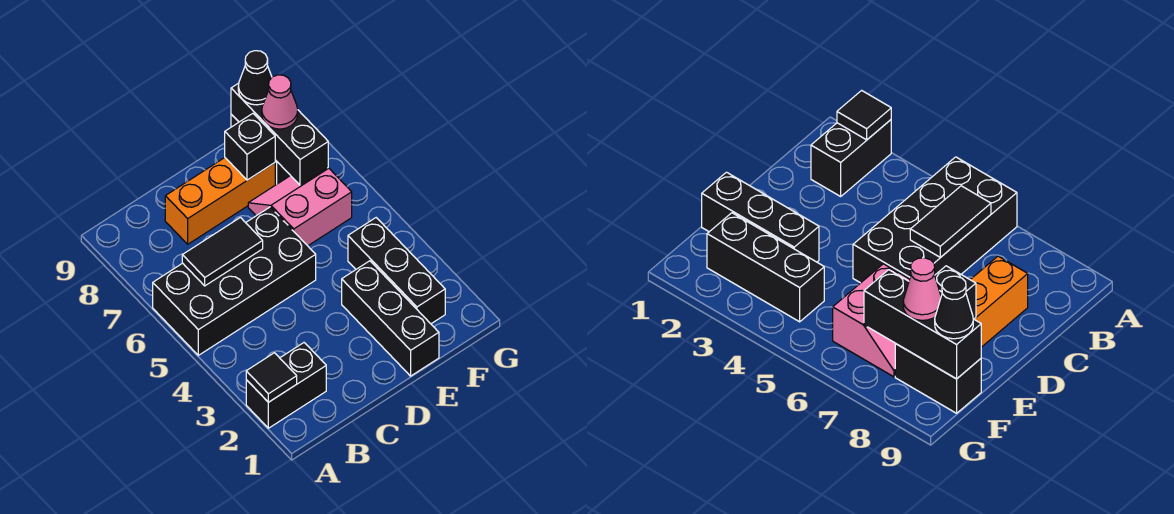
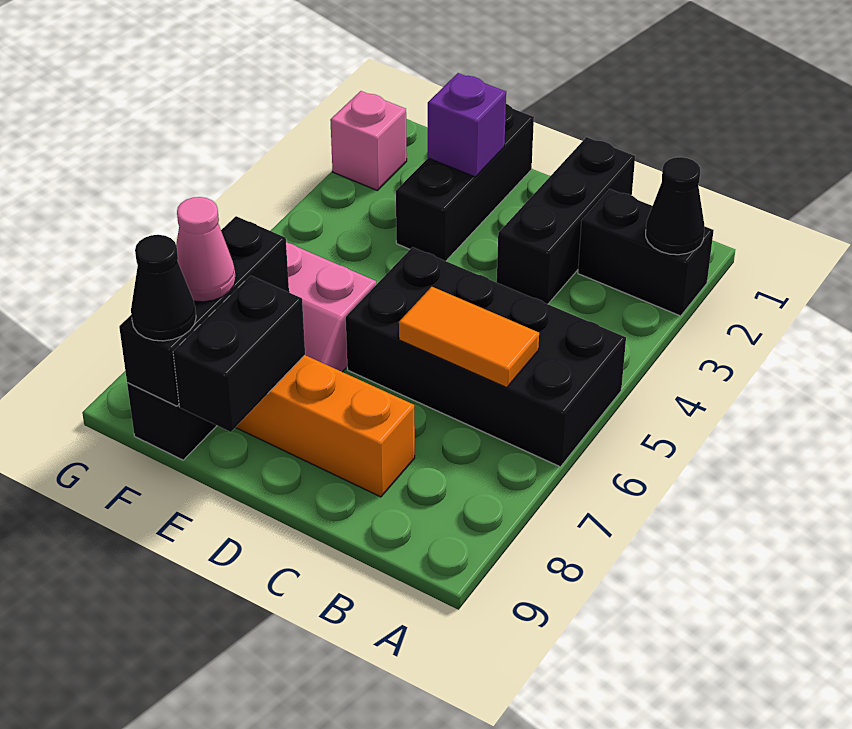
black tile A2 level 2 -> black cone A2 level 2
black tile B6:C6 level 2 -> orange tile B6:C6 level 2
none -> purple brick E2 level 2
black brick E8 level 2 -> black brick E8:E9 level 2
black brick F2:F4 level 1 -> black brick C1:C3 level 1
none -> pink brick G2 level 1

